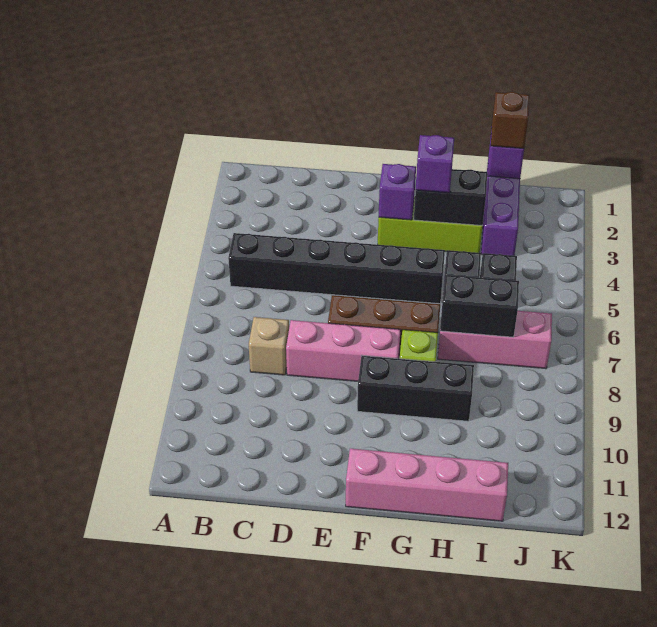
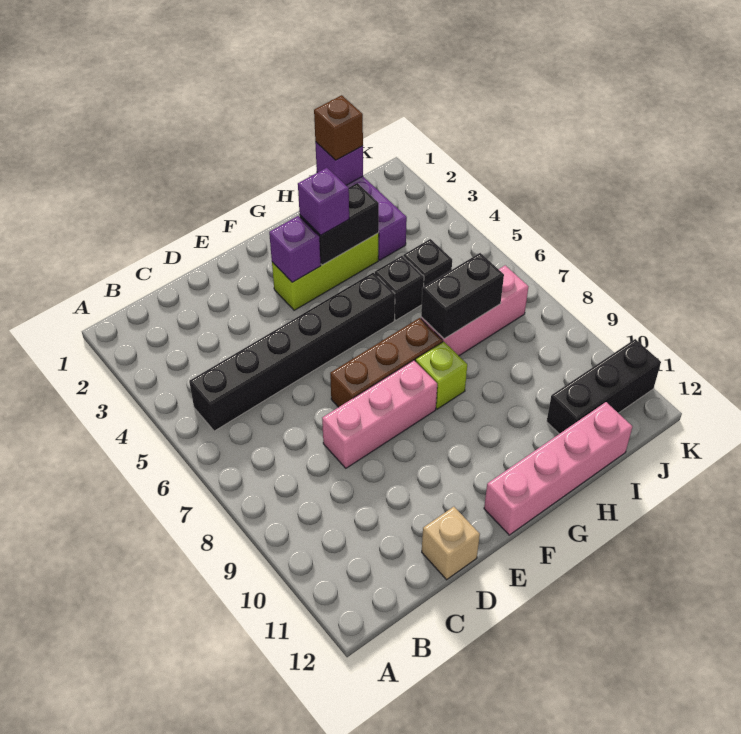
tan brick C8 level 1 -> tan brick D12 level 1
black brick F9:H9 level 1 -> black brick I11:K11 level 1

